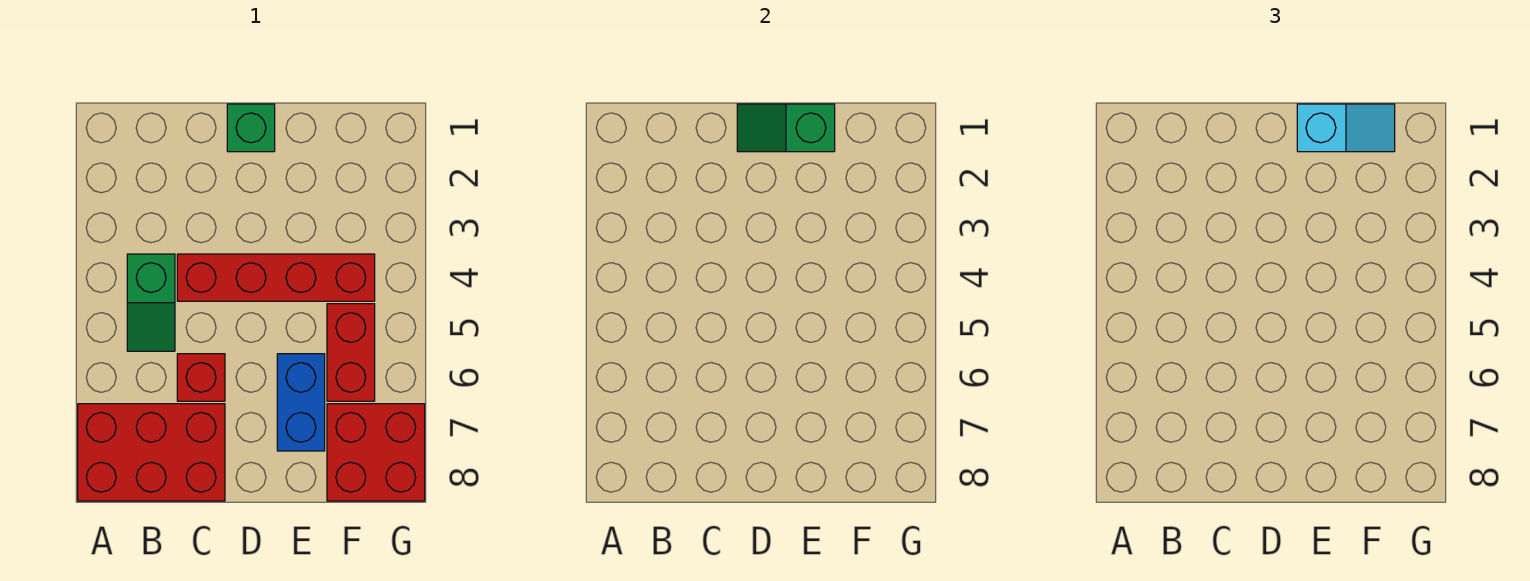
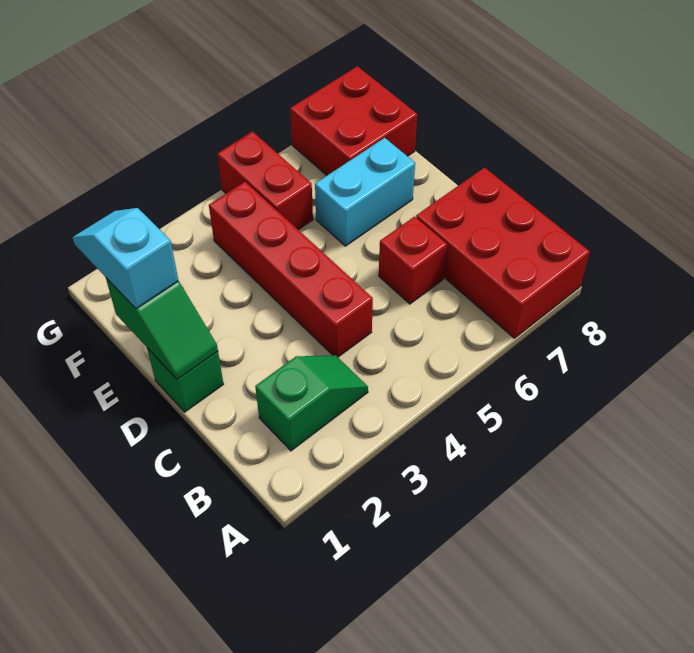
green slope B4:B5 level 1 top 4 -> green slope B2:B3 level 1 top 2
blue brick E6:E7 level 1 -> cyan brick E6:E7 level 1
red brick F5:F6 level 1 -> red brick F5:G5 level 1

